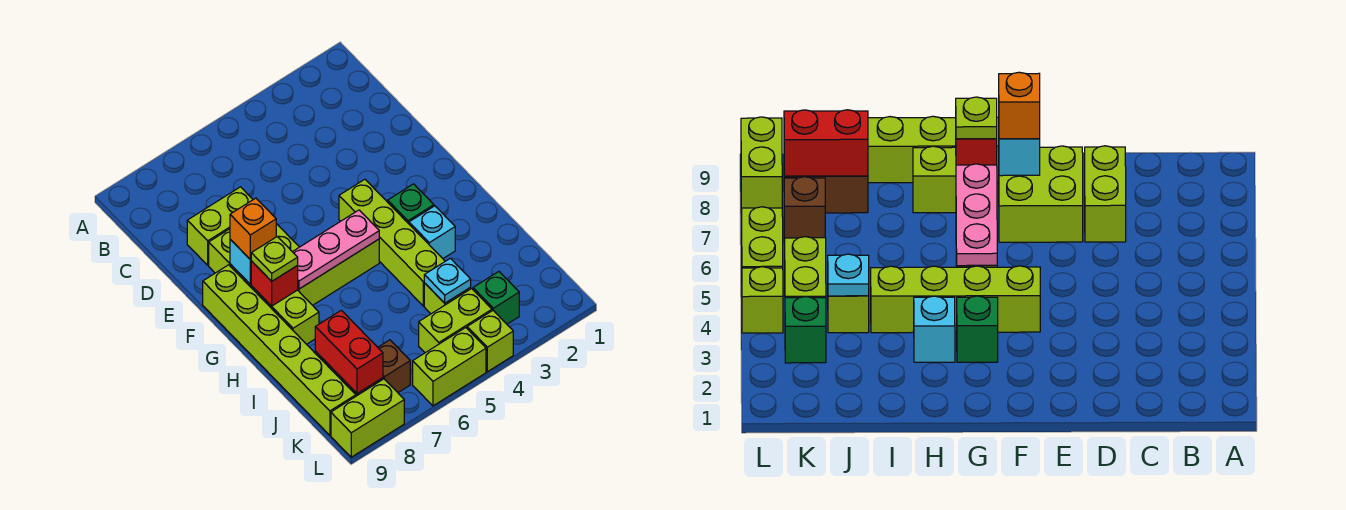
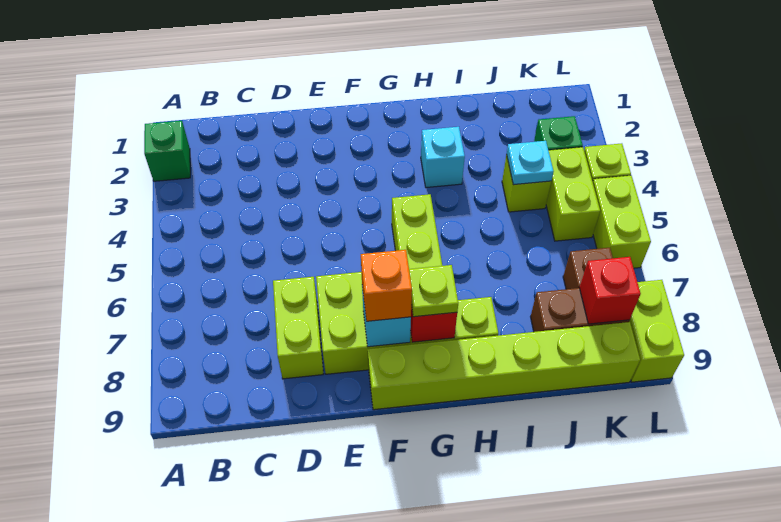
lime brick F4:I4 level 1 -> none
green brick G3 level 1 -> green brick A2 level 1
pink plate G5:G7 level 2 -> none
red brick J8:K8 level 2 -> red brick K8 level 2

